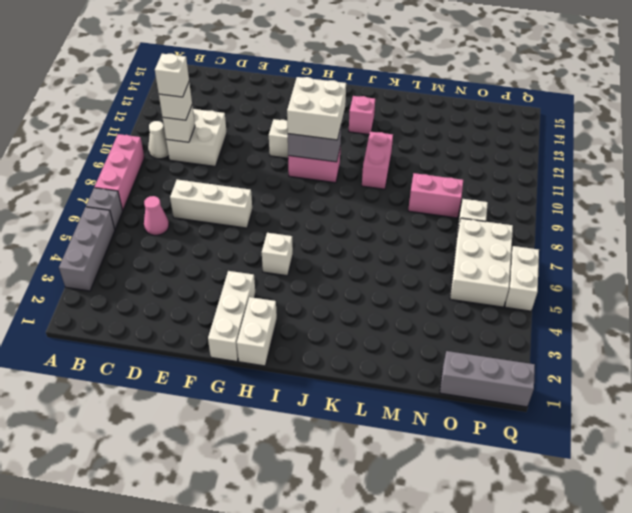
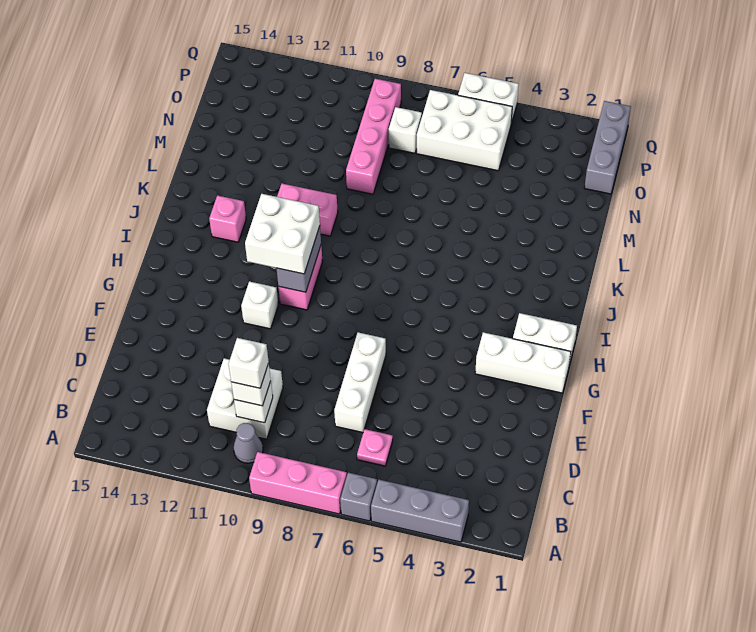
white cone B10 level 1 -> grey cone B10 level 1
pink cone C6 level 1 -> pink plate C6 level 1
white brick H5 level 1 -> none
pink brick M9:N9 level 1 -> pink brick M9:P9 level 1

